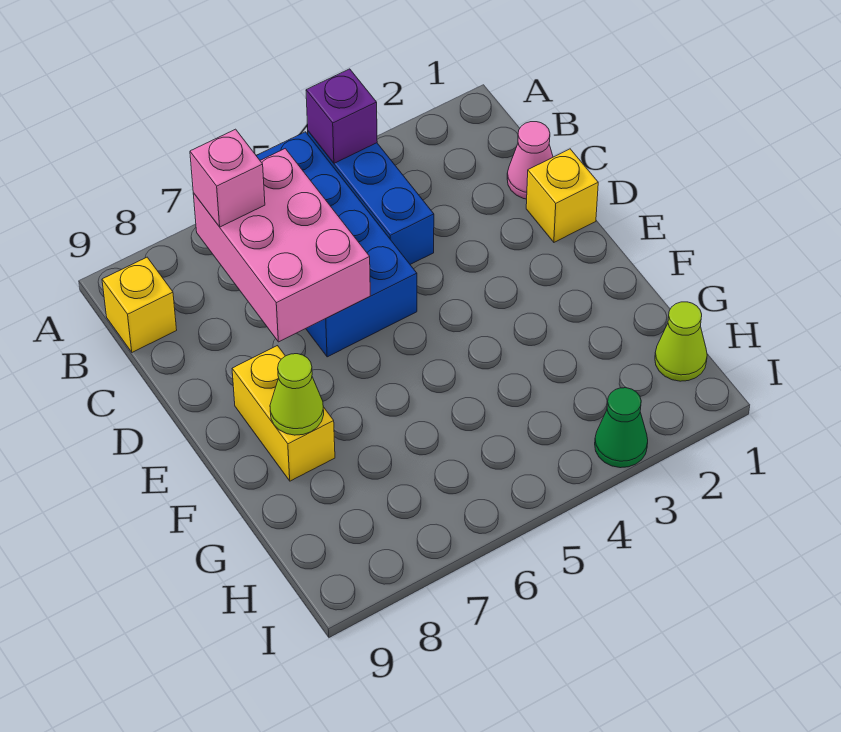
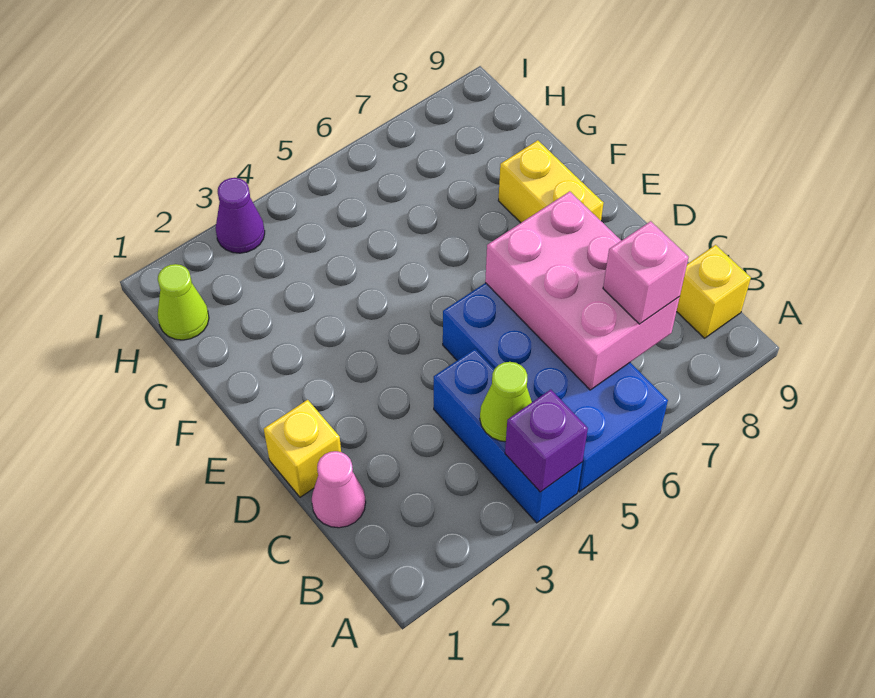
lime cone F8 level 2 -> lime cone B4 level 2
green cone I3 level 1 -> purple cone I3 level 1

